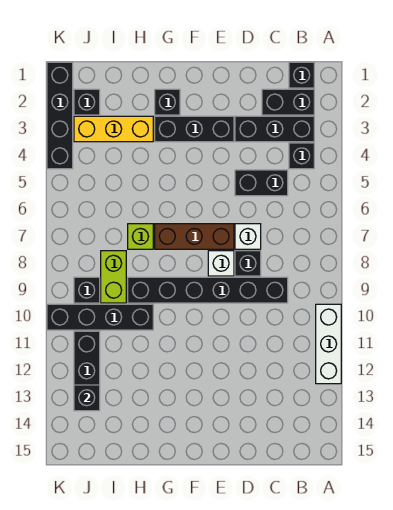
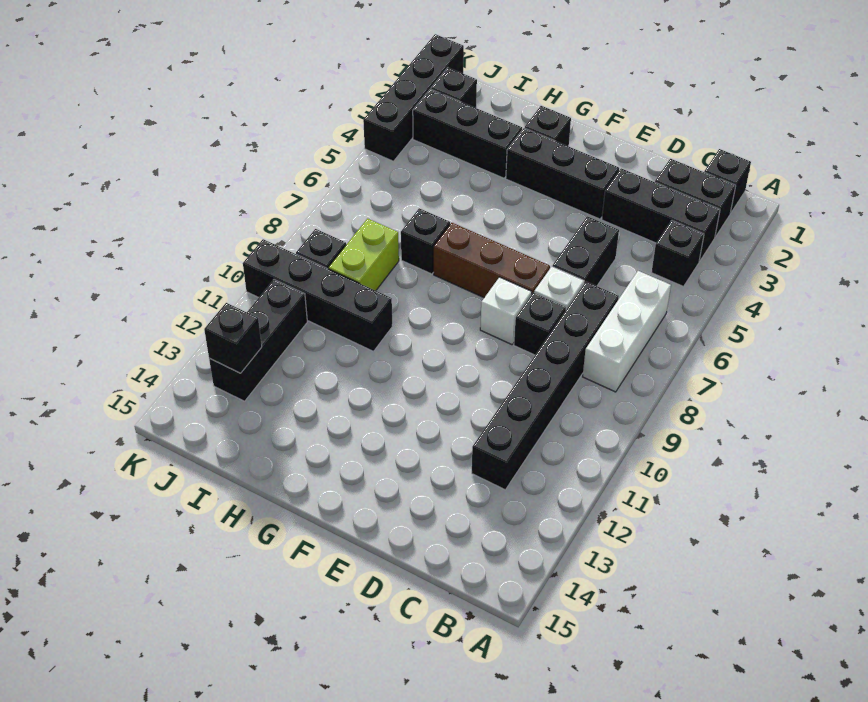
white brick A10:A12 level 1 -> white brick B6:B8 level 1
black brick C5:D5 level 1 -> black brick D5:D6 level 1
black brick C9:H9 level 1 -> black brick C7:C12 level 1
yellow brick H3:J3 level 1 -> black brick H3:J3 level 1
lime brick H7 level 1 -> black brick H7 level 1

